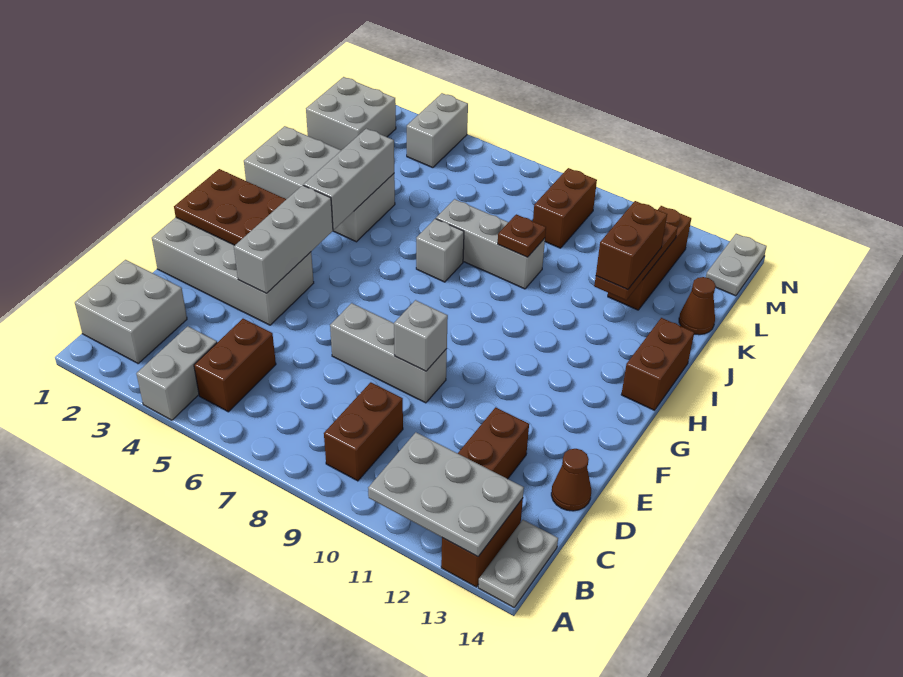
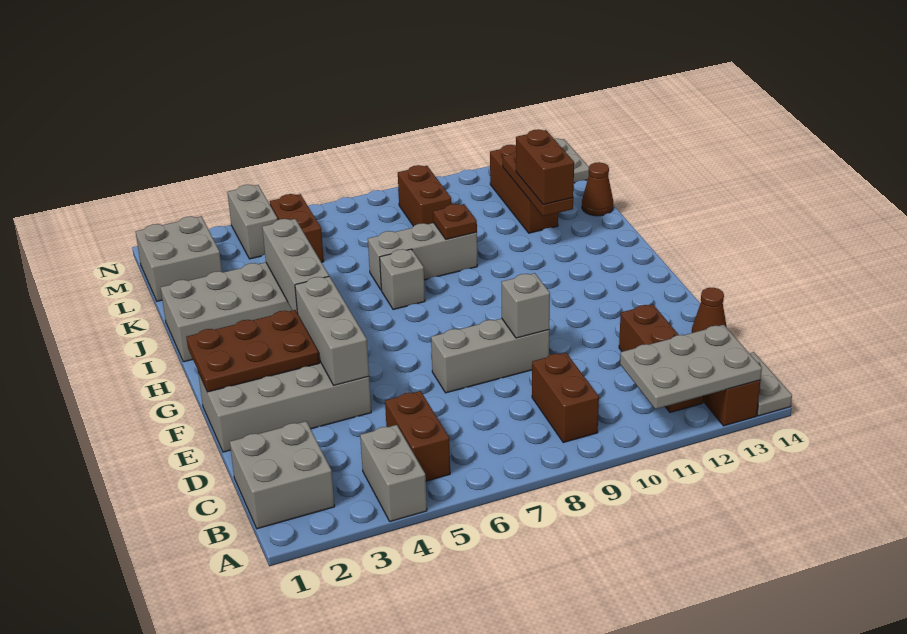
brown brick H14:I14 level 1 -> brown brick L5:M5 level 1

